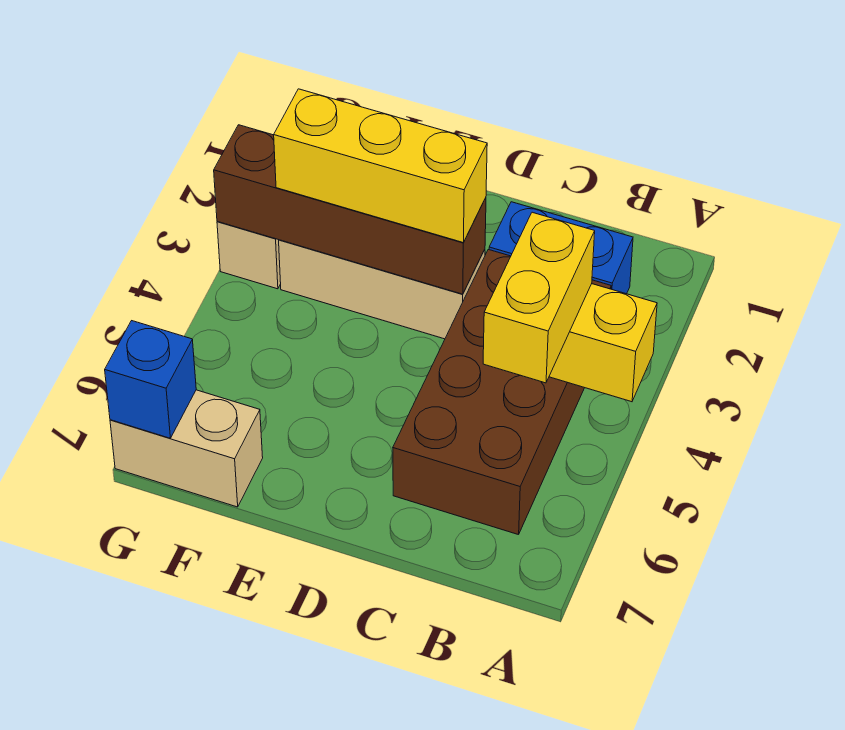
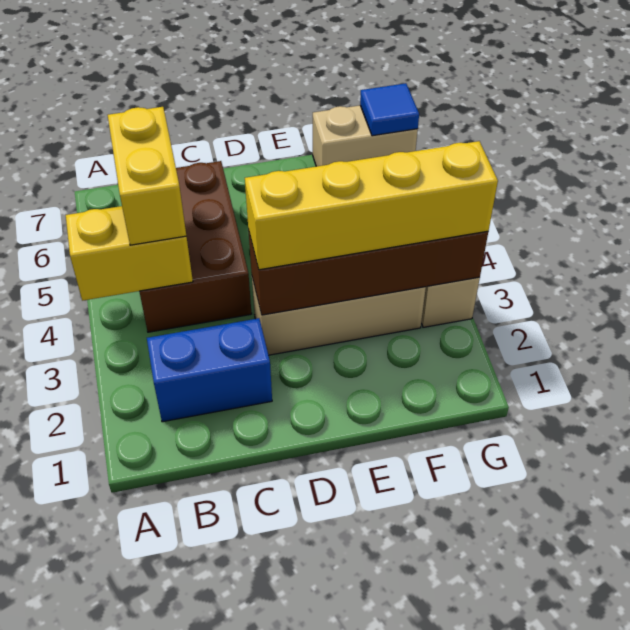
brown brick B3:C6 level 1 -> brown brick B4:C6 level 1
yellow brick D3:F3 level 3 -> yellow brick D3:G3 level 3
blue brick G7 level 2 -> blue tile G7 level 2

